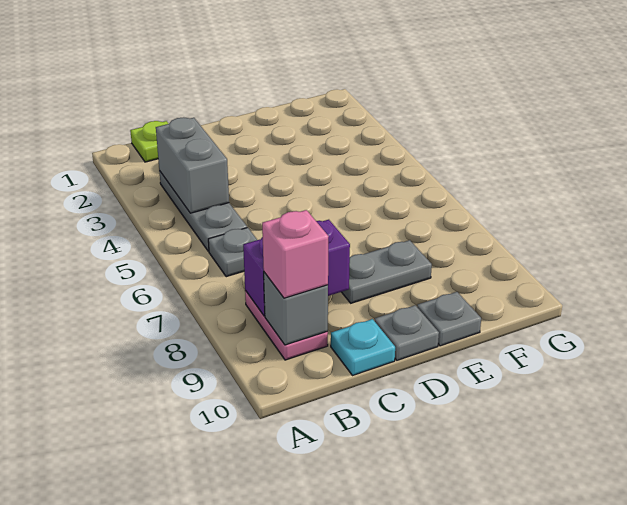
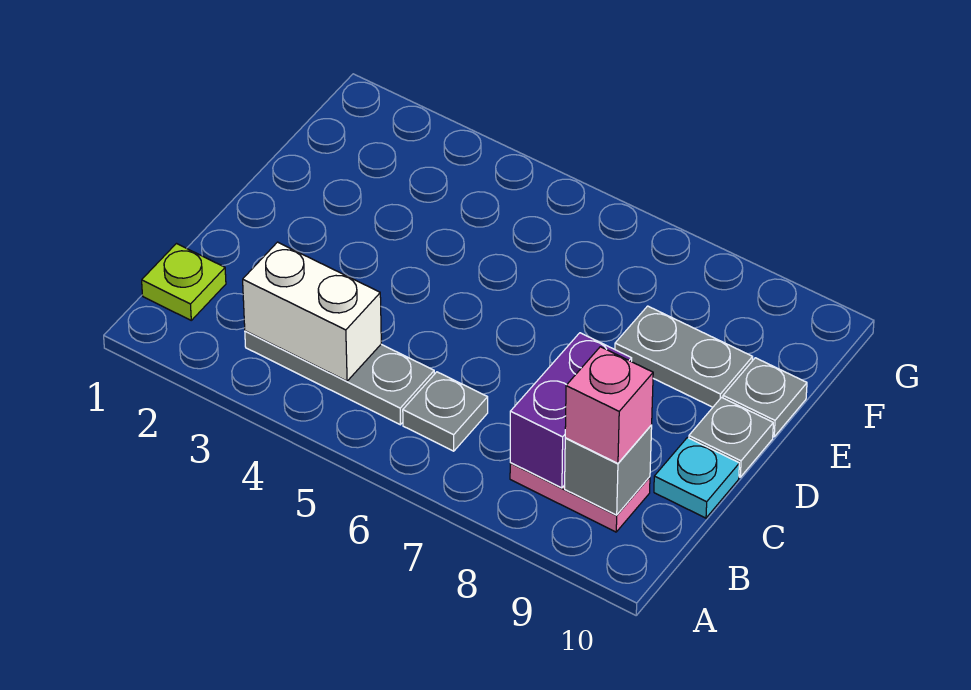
grey brick B3:B4 level 2 -> white brick B3:B4 level 2
grey plate D8:E8 level 1 -> grey plate E8:E9 level 1

